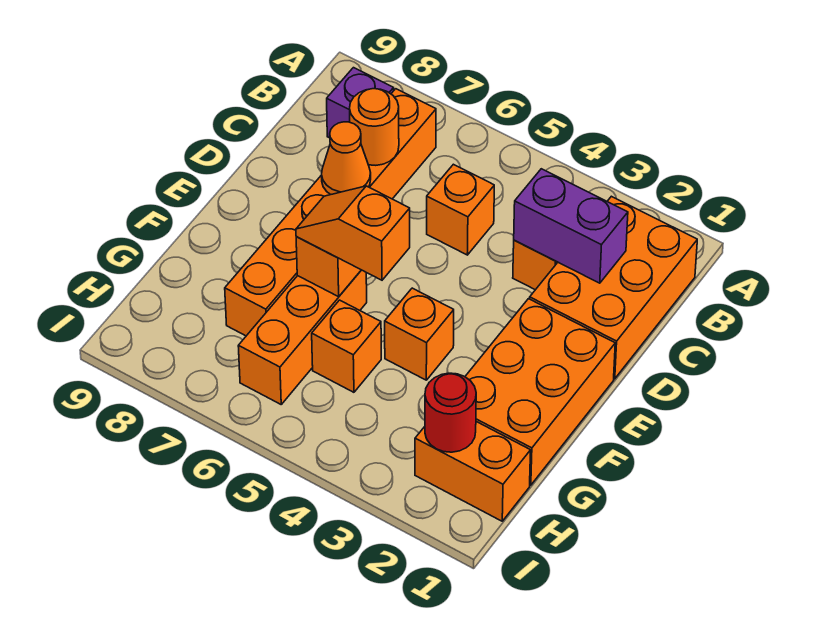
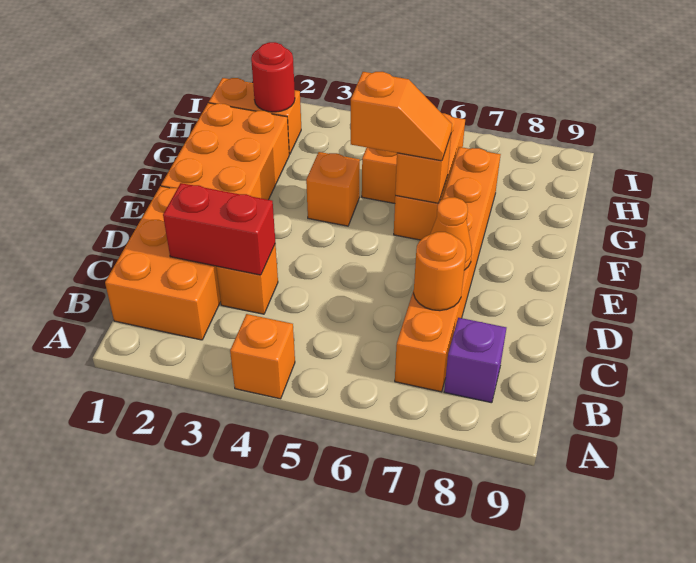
purple brick C2:C3 level 2 -> red brick C2:C3 level 2
orange brick C5 level 1 -> orange brick A4 level 1

